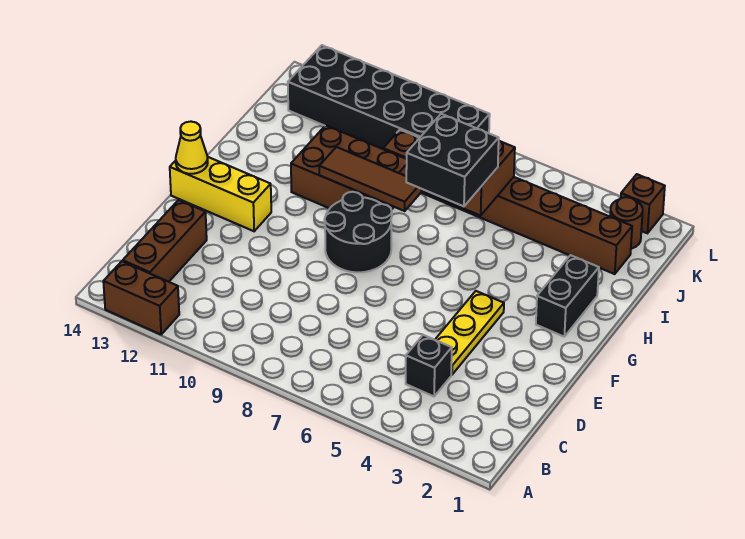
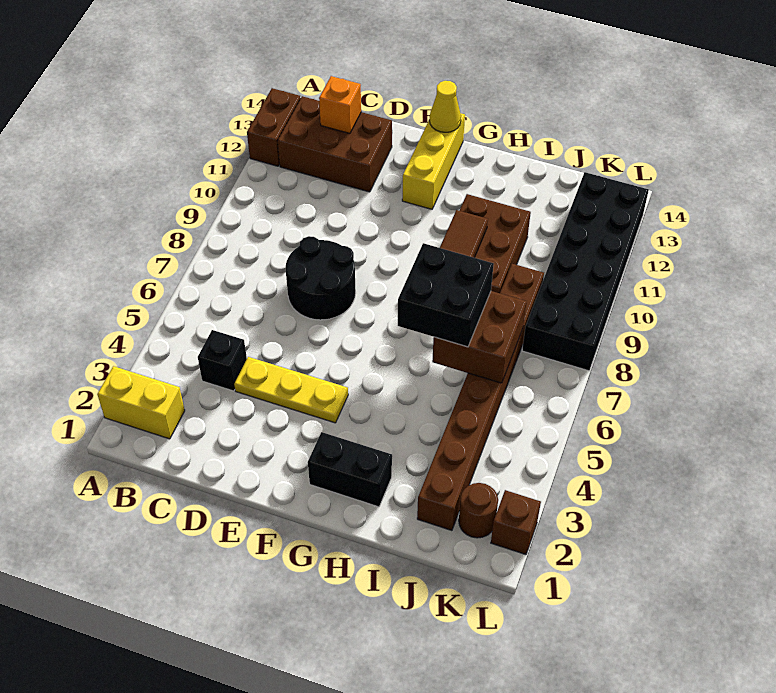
none -> yellow brick A2:B2 level 1
brown brick B13:D13 level 1 -> brown brick B12:D13 level 1
none -> orange brick C13 level 2
black round brick F8:G9 level 1 -> black round brick D7:E8 level 1

